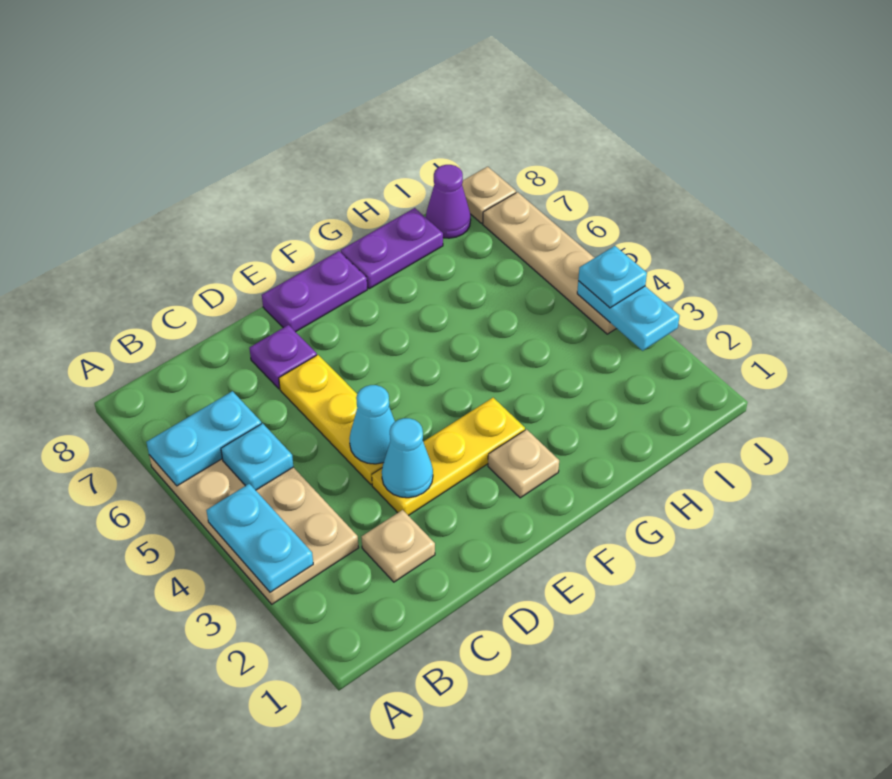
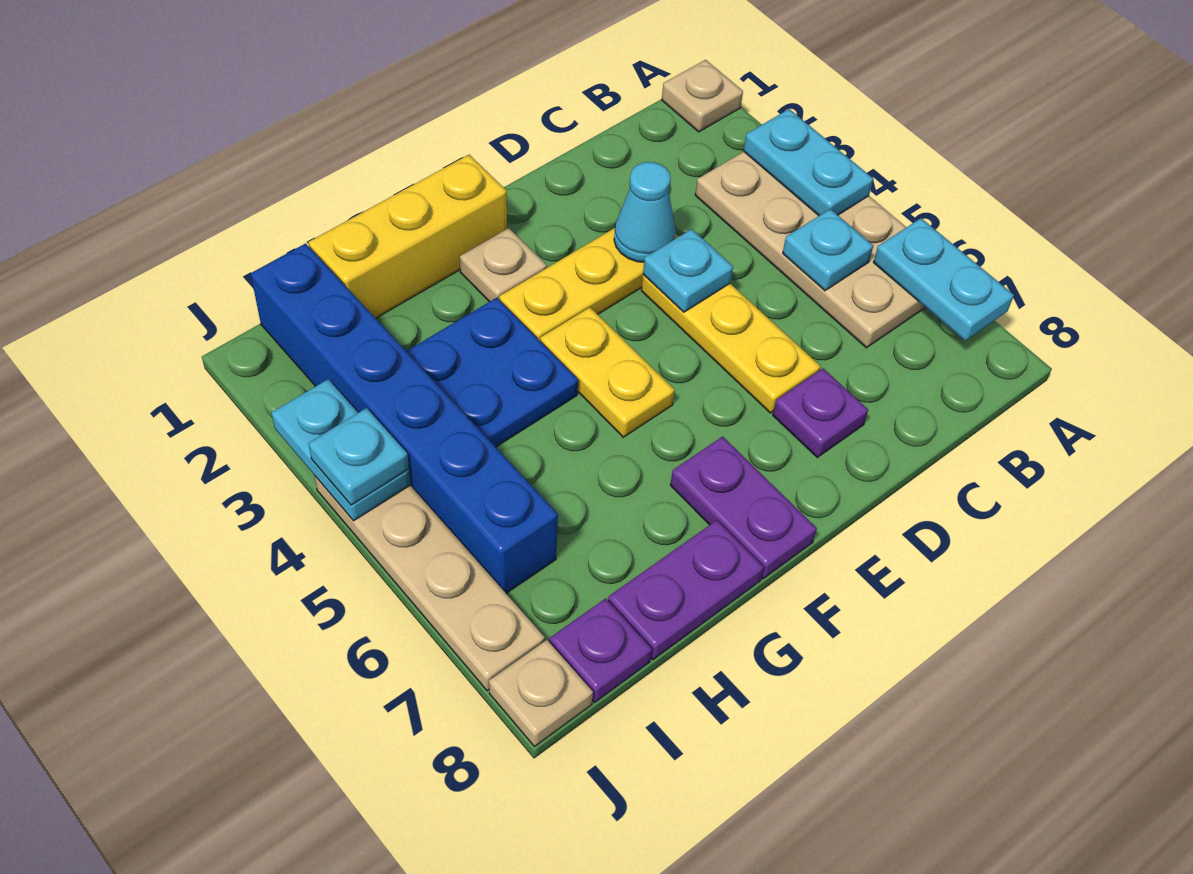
cyan plate A6:B6 level 2 -> cyan plate A6:A7 level 2
tan plate C2 level 1 -> tan plate A1 level 1
cyan cone D4 level 2 -> cyan plate D4 level 2
purple plate E8:F8 level 1 -> purple plate F7:F8 level 1
none -> yellow brick F1:H1 level 1
none -> yellow plate F4:F5 level 1
none -> blue plate G3:H4 level 1
none -> blue brick I1:I6 level 1
purple cone I8 level 1 -> purple plate I8 level 1

